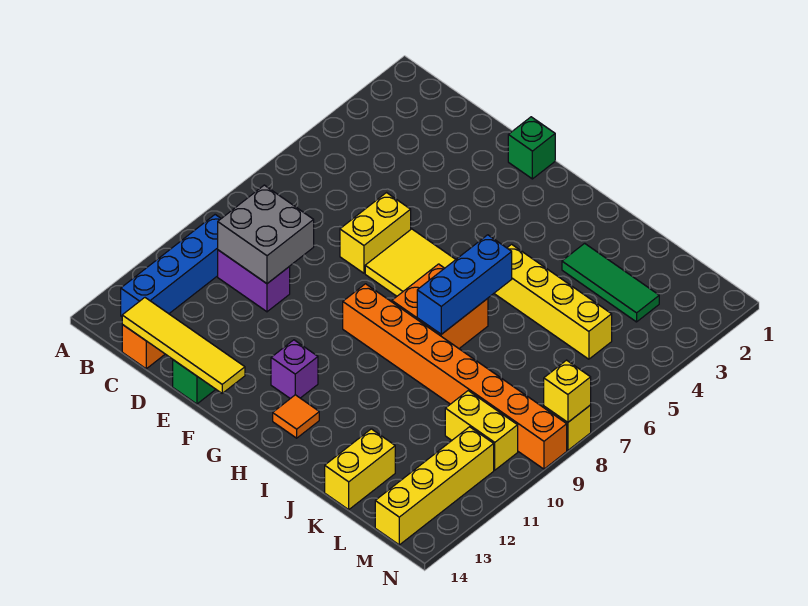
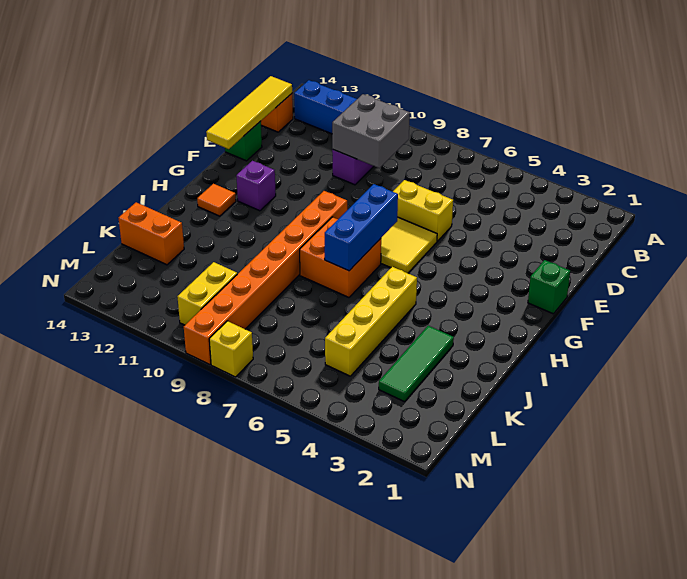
blue brick I6:I8 level 2 -> blue brick G7:I7 level 2
yellow brick K13:K14 level 1 -> orange brick K13:K14 level 1
yellow brick M11:M14 level 1 -> none
yellow brick N8 level 2 -> none

